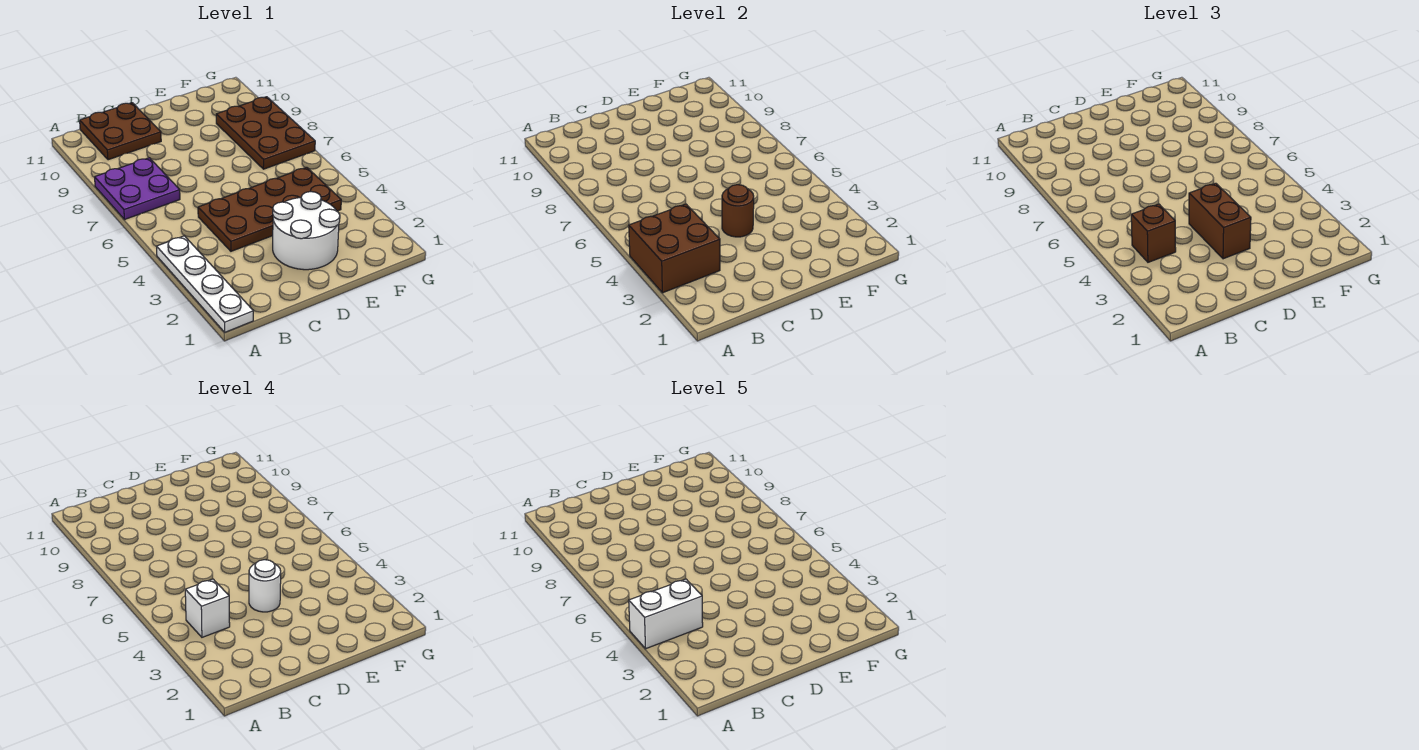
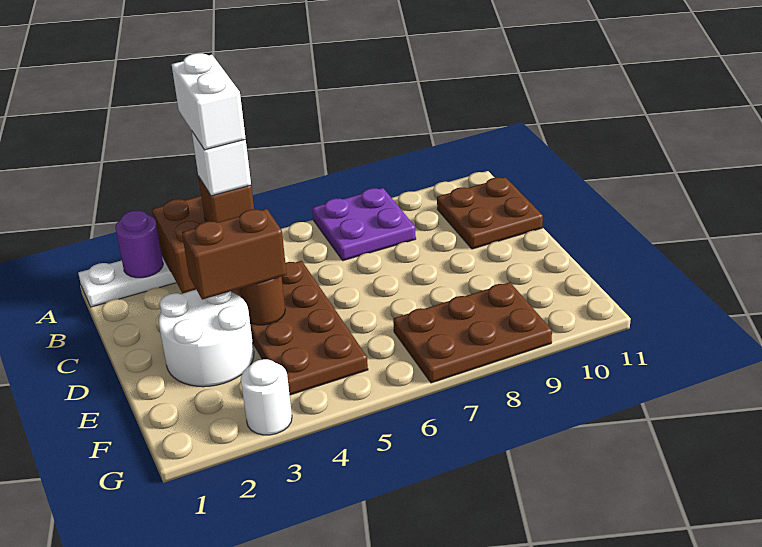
none -> purple round brick A2 level 2
white round brick D4 level 4 -> white round brick G3 level 1

